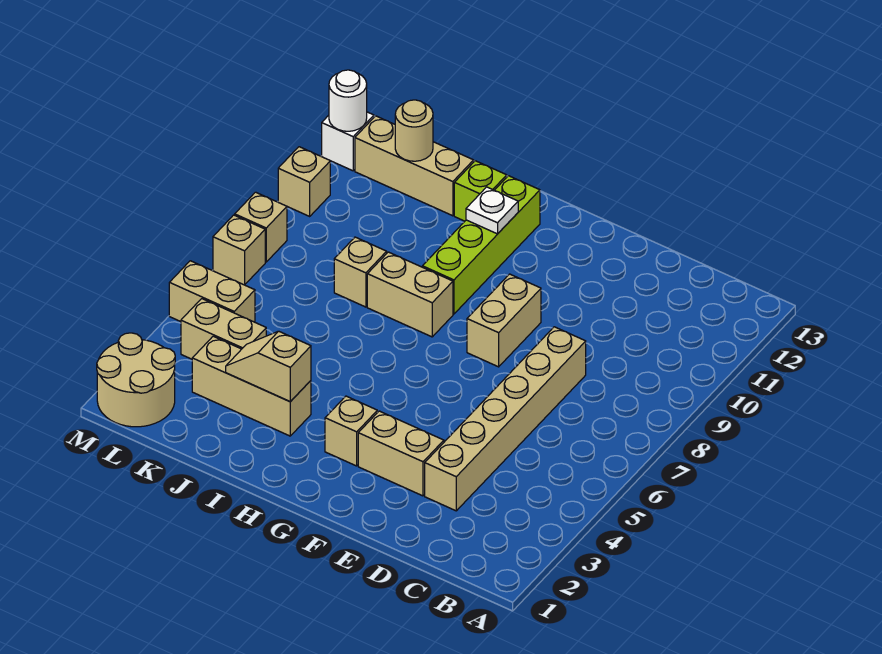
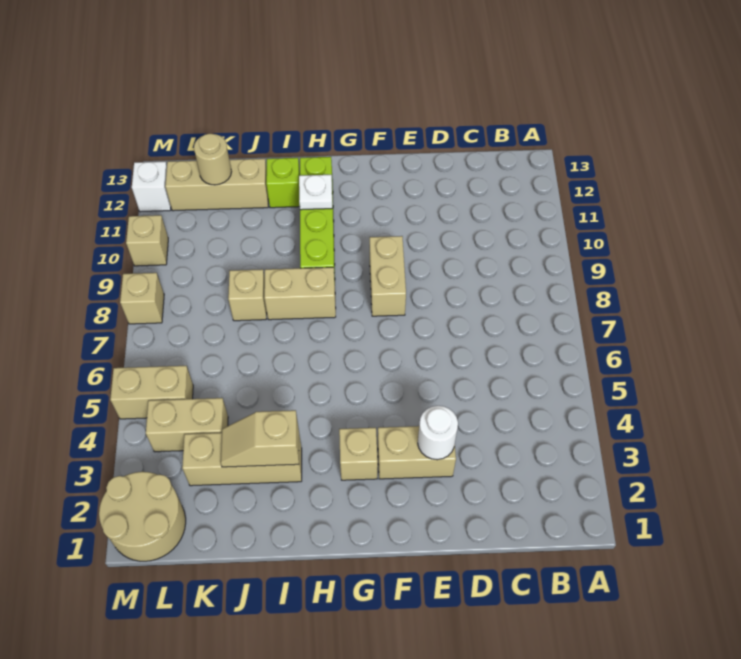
tan brick D3:D8 level 1 -> none
tan brick M7 level 1 -> none
white round brick M12 level 2 -> white round brick E3 level 2

